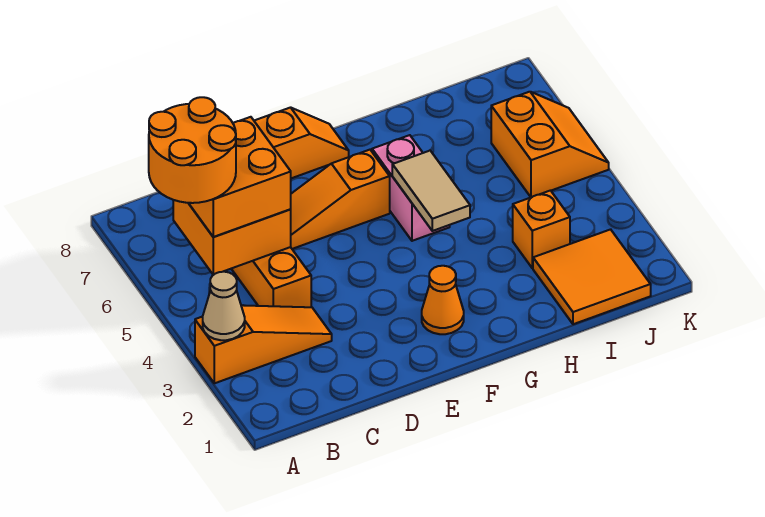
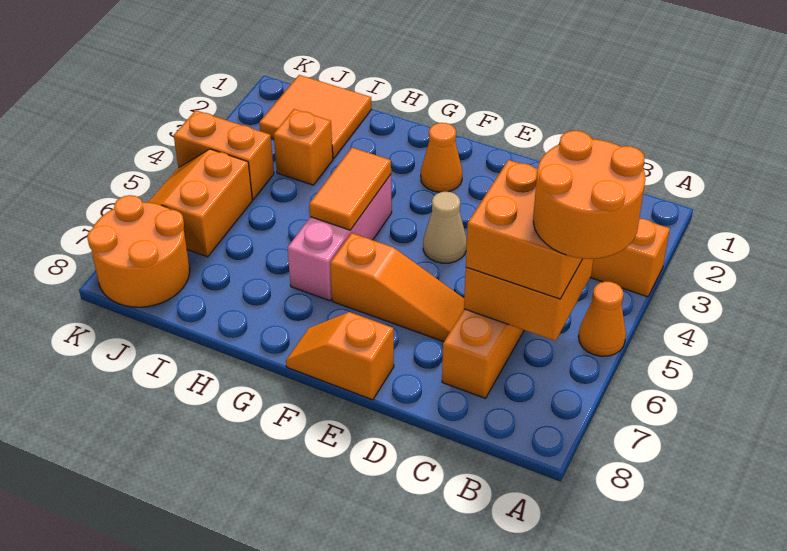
tan cone A3 level 2 -> tan cone E4 level 1
none -> orange cone A5 level 1
tan tile G4:G5 level 2 -> orange tile G4:G5 level 2
pink brick G5:G6 level 1 -> pink brick G4:G6 level 1
none -> orange brick J4:K4 level 1
none -> orange round brick J7:K8 level 1

